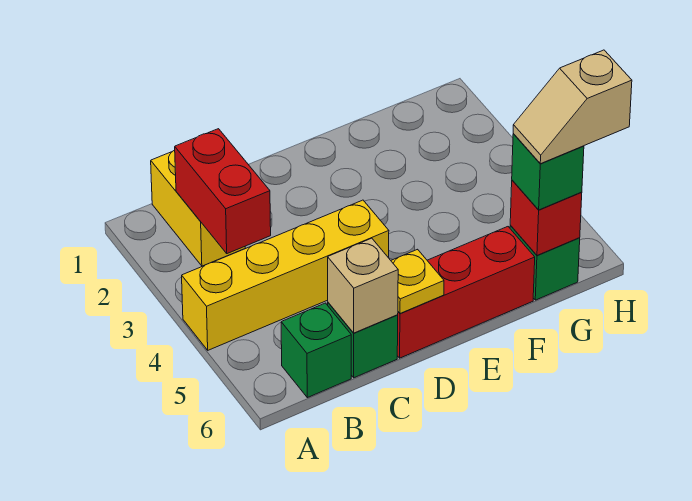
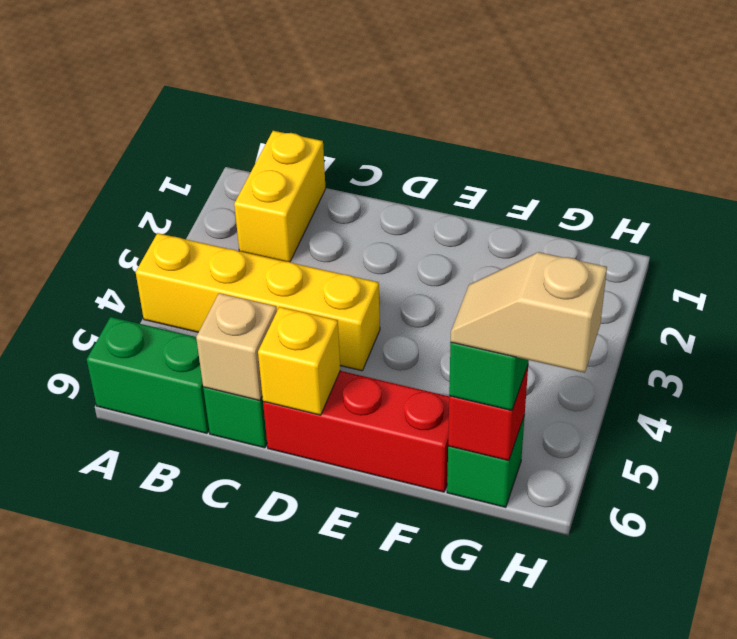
red brick B2:B3 level 2 -> none
green brick B6 level 1 -> green brick A6:B6 level 1
yellow plate D6 level 2 -> yellow brick D6 level 2

